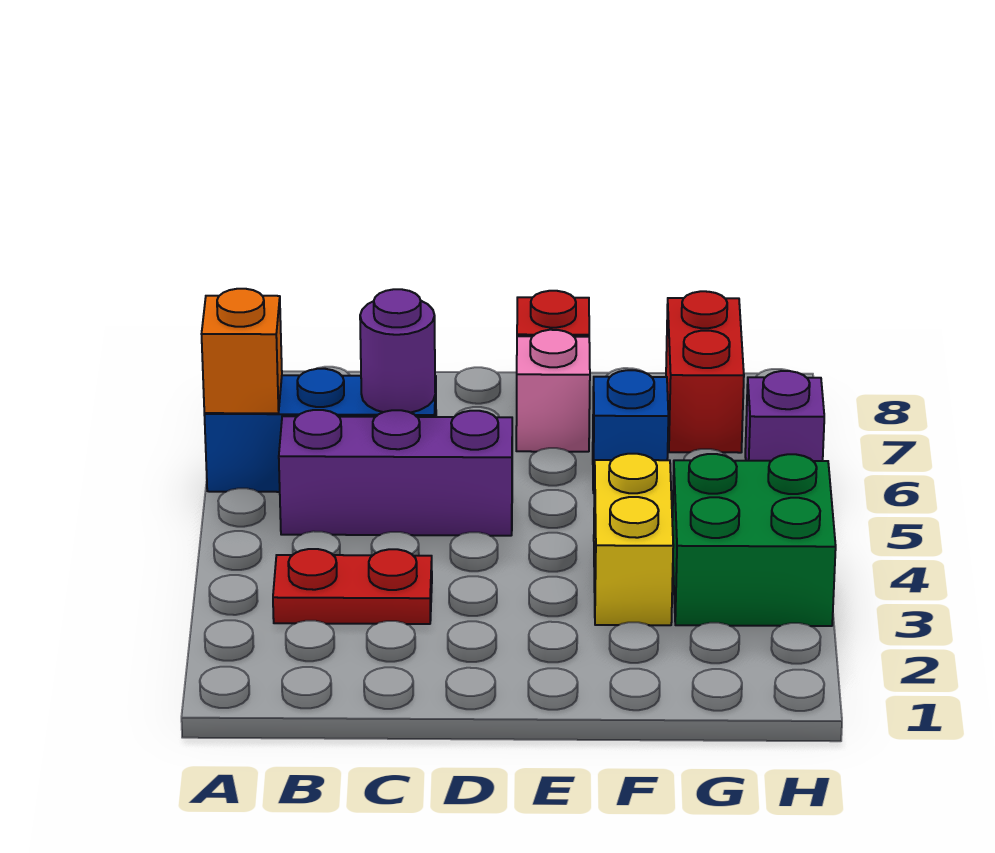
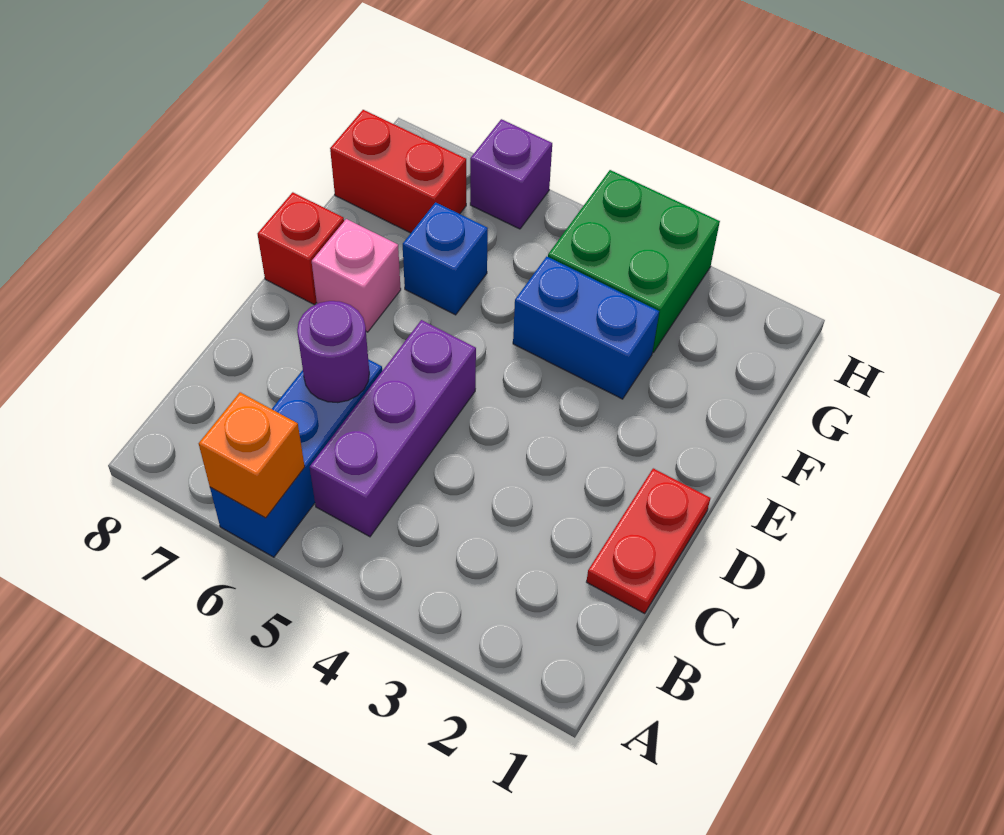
red plate B3:C3 level 1 -> red plate C1:D1 level 1
yellow brick F3:F4 level 1 -> blue brick F3:F4 level 1

